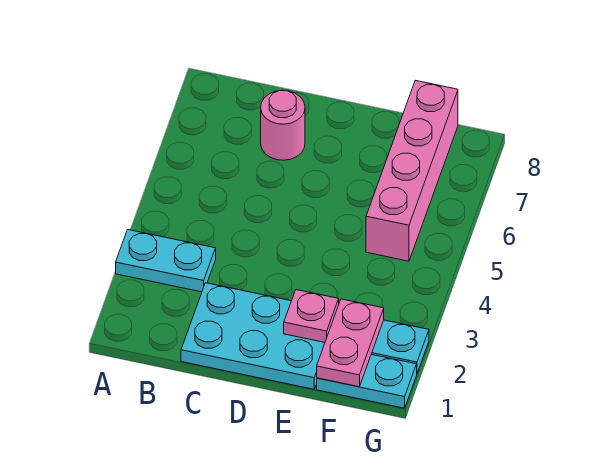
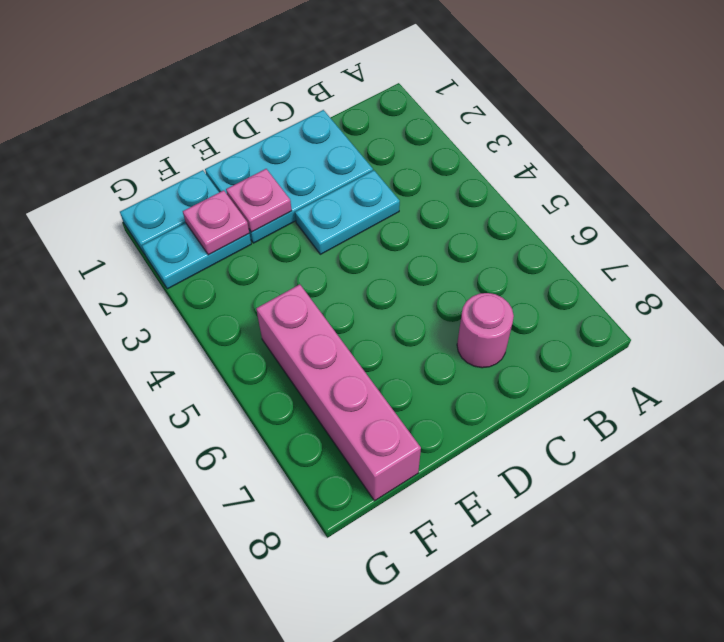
cyan plate A3:B3 level 1 -> cyan plate C3:D3 level 1
pink plate F1:F2 level 2 -> pink plate F2 level 2

